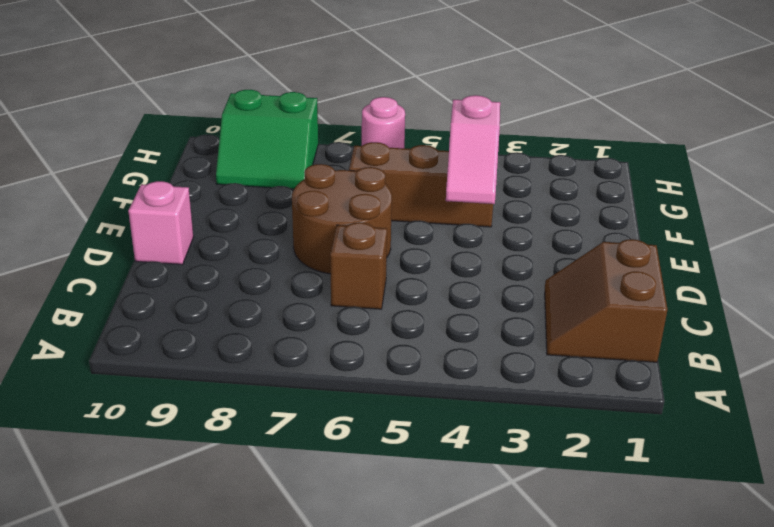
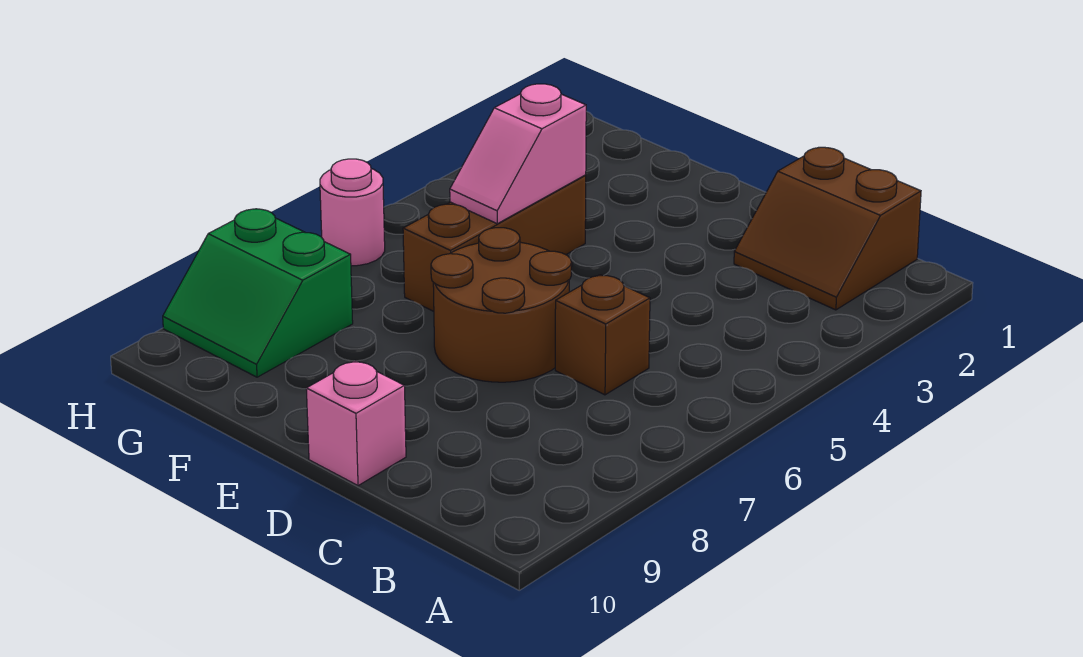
pink slope E4:F4 level 2 top F -> pink slope F4:F5 level 2 top 4
green slope G8:H9 level 1 top H -> green slope G8:H9 level 1 top 8

